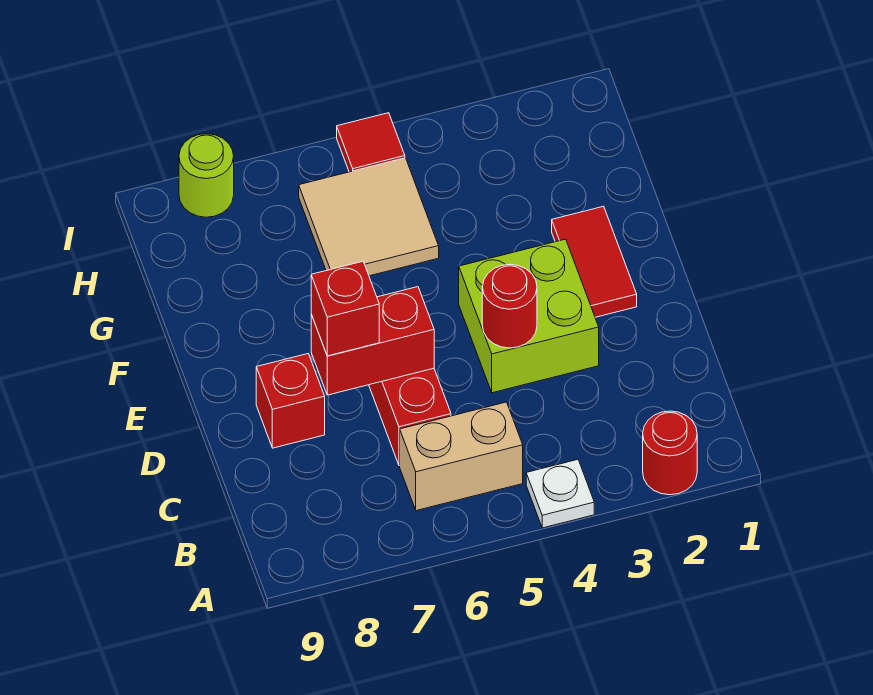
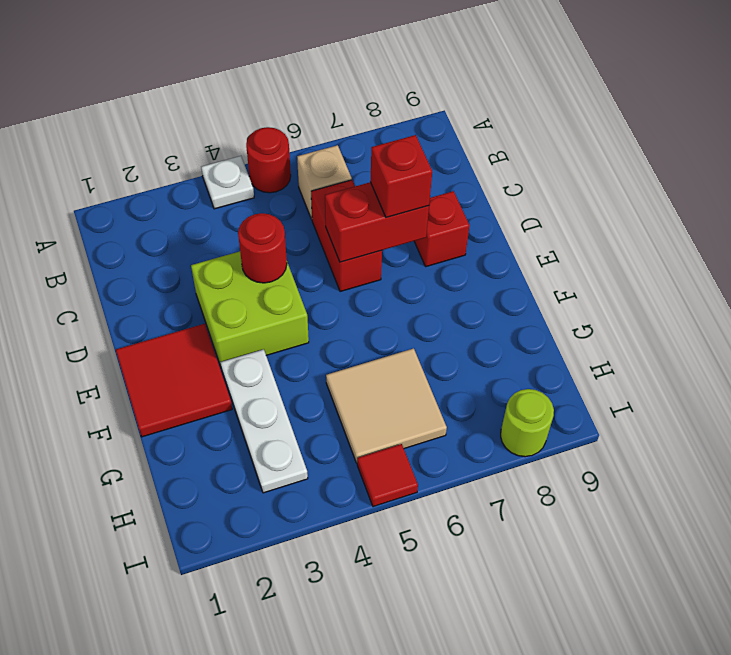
red round brick A2 level 1 -> red round brick A5 level 1
tan brick B5:B6 level 1 -> tan brick B6 level 1
red tile E2:F2 level 1 -> red tile E1:F2 level 1
none -> white plate F3:H3 level 1

